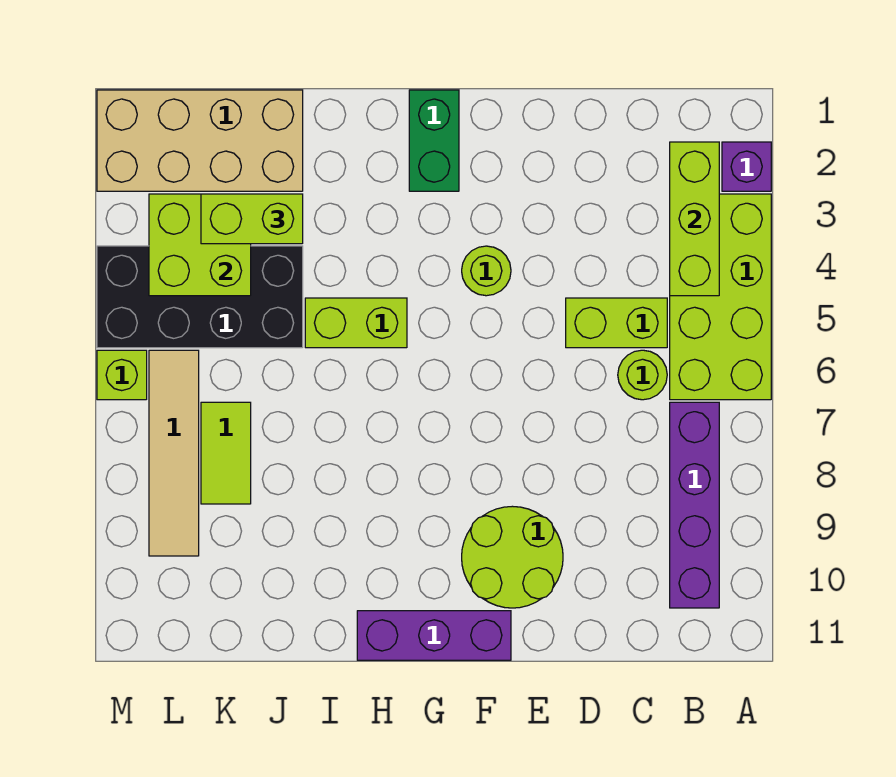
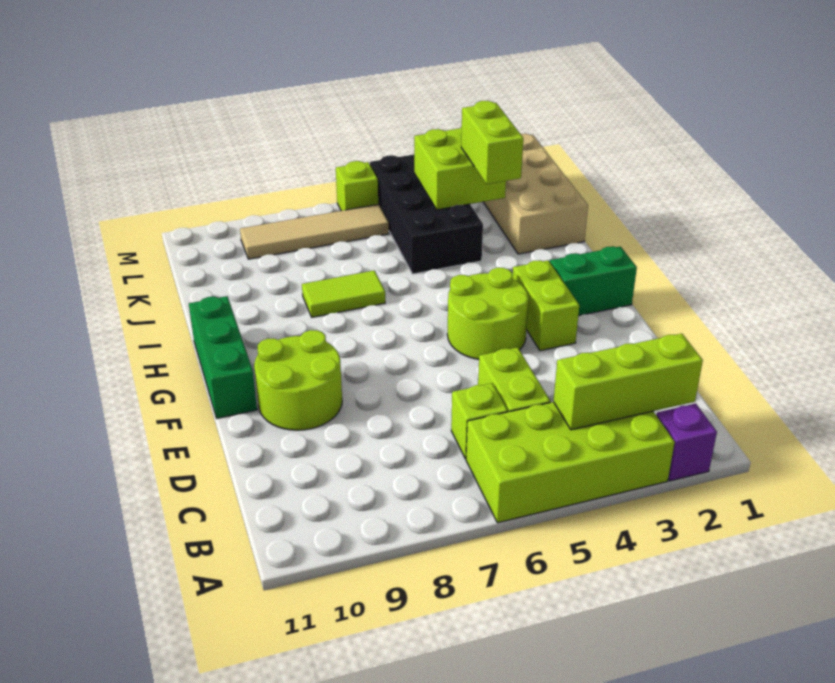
purple brick B7:B10 level 1 -> none
lime round brick C6 level 1 -> lime brick C6 level 1
lime round brick F4 level 1 -> lime round brick F4:G5 level 1
purple brick F11:H11 level 1 -> green brick F11:H11 level 1
lime brick H5:I5 level 1 -> lime brick F3:G3 level 1
lime tile K7:K8 level 1 -> lime tile I7:I8 level 1

